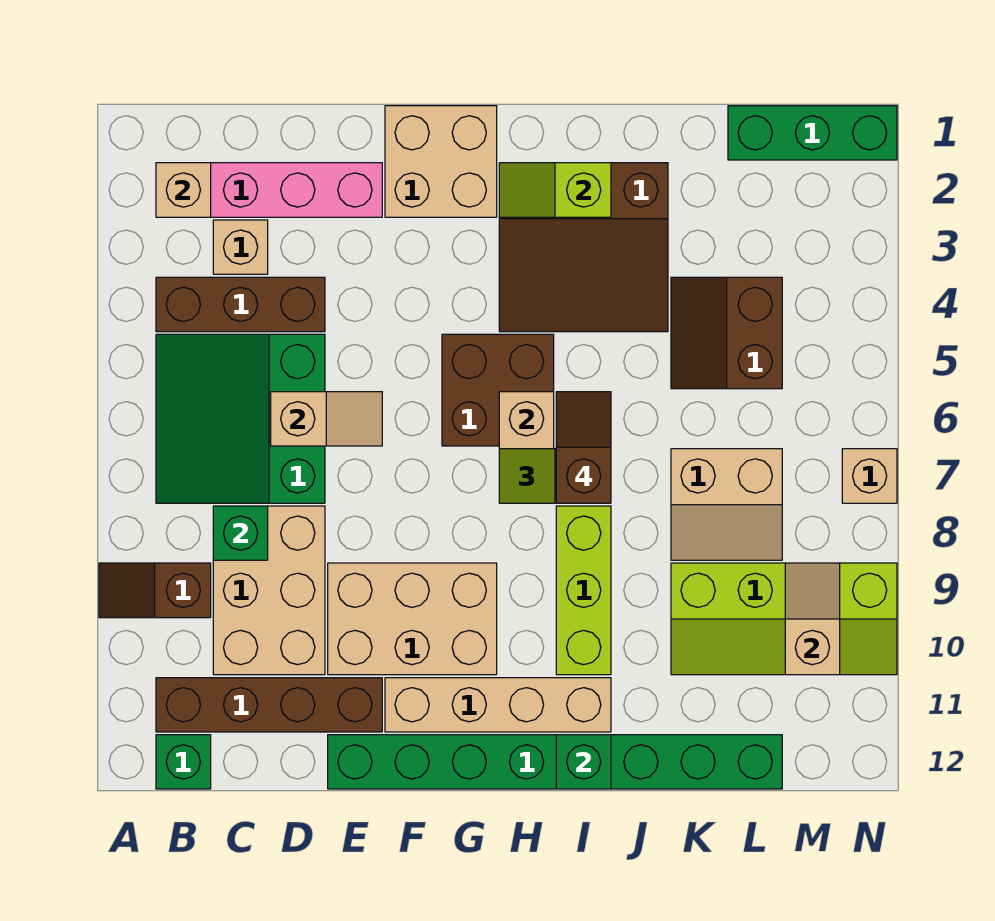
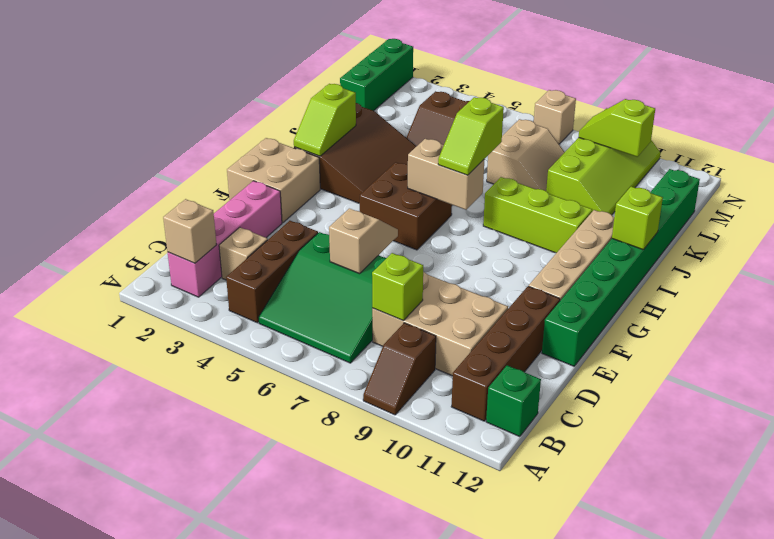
green brick C8 level 2 -> lime brick C8 level 2
tan brick E9:G10 level 1 -> none
brown slope I6:I7 level 4 top 7 -> none
green brick I12 level 2 -> lime brick I12 level 2
tan slope M9:M10 level 2 top 10 -> lime slope M9:M10 level 2 top 10

